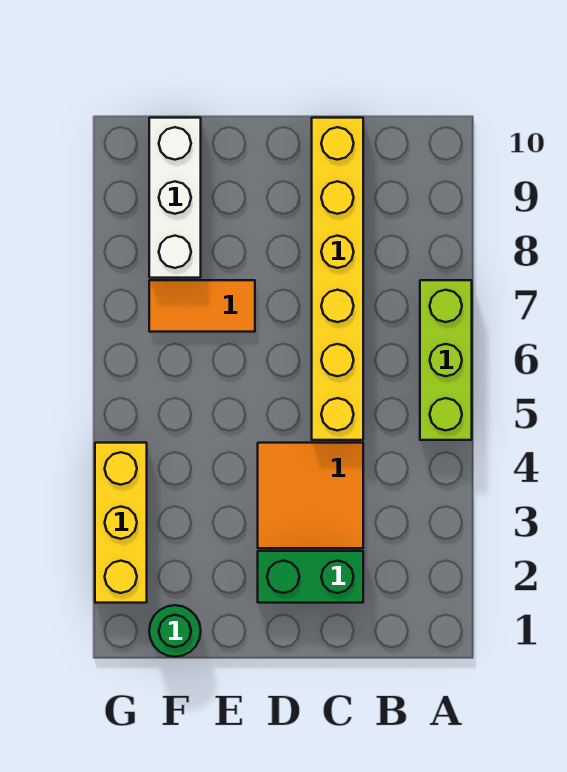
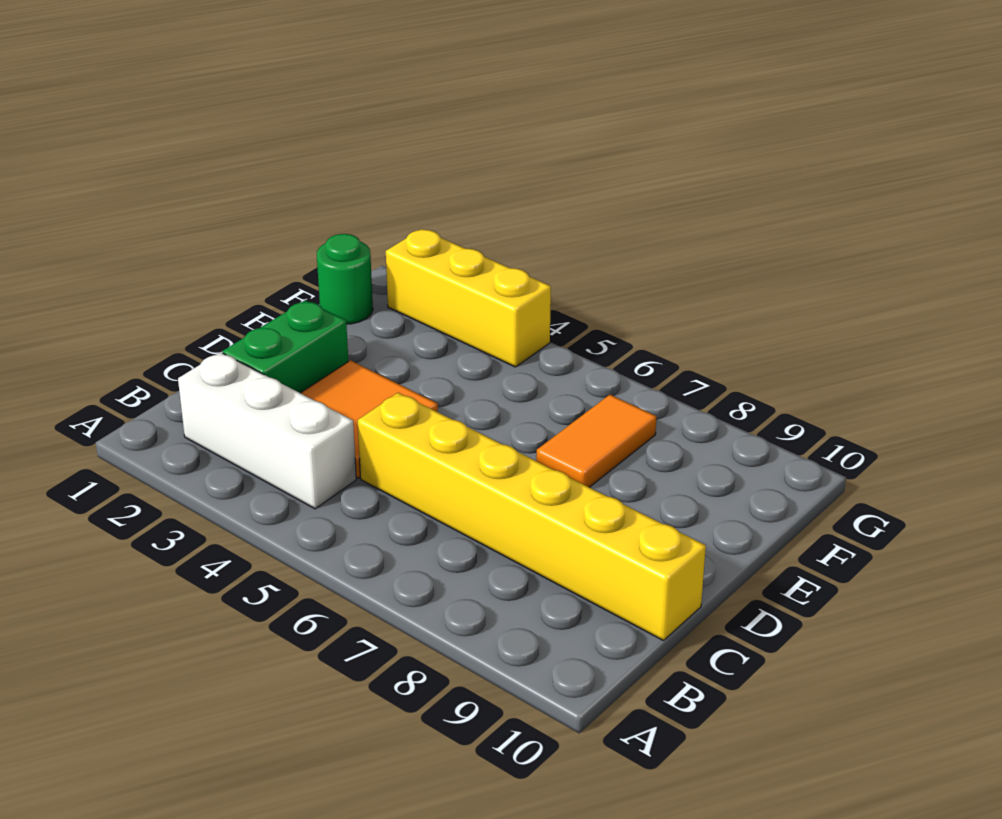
lime brick A5:A7 level 1 -> none
white brick F8:F10 level 1 -> white brick B2:B4 level 1

